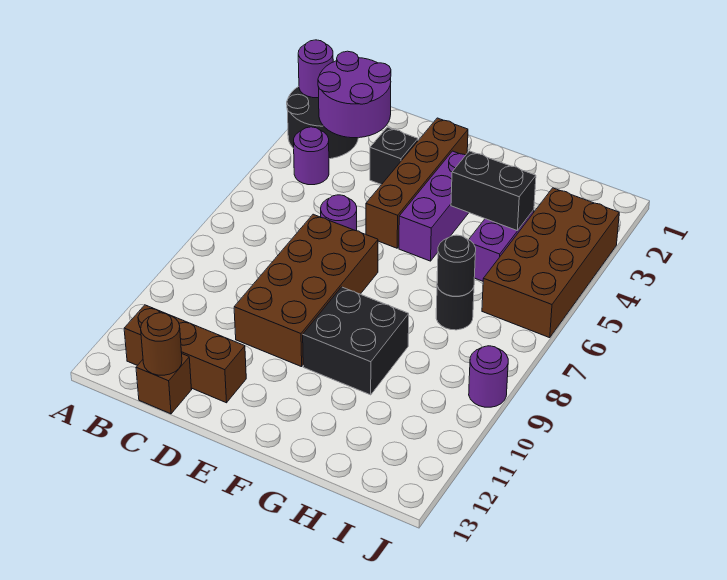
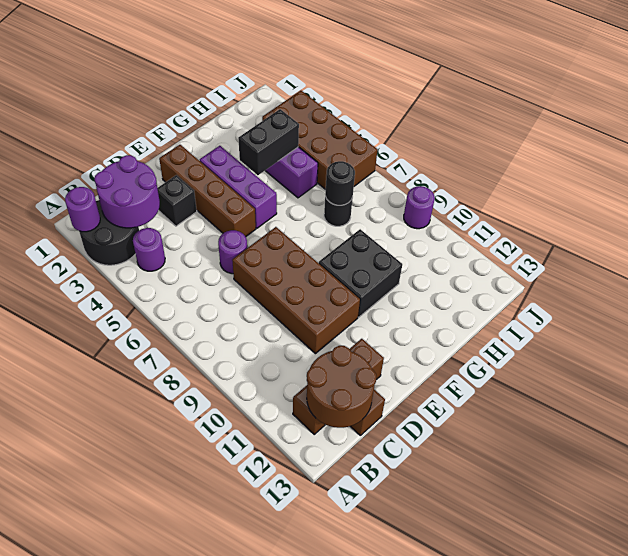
brown round brick C13 level 2 -> brown round brick B12:C13 level 2

